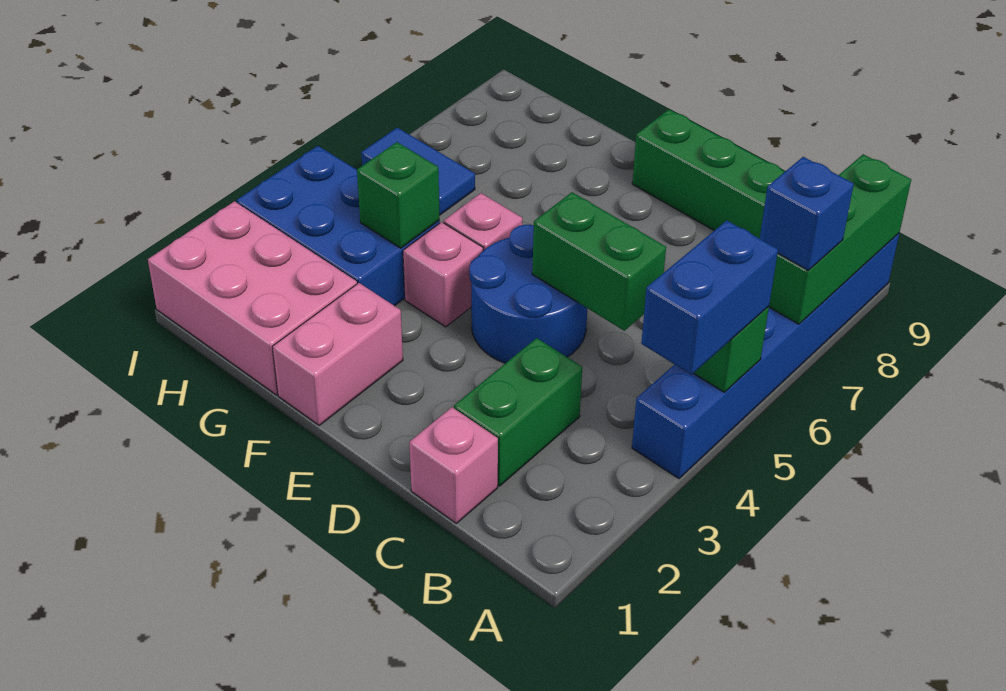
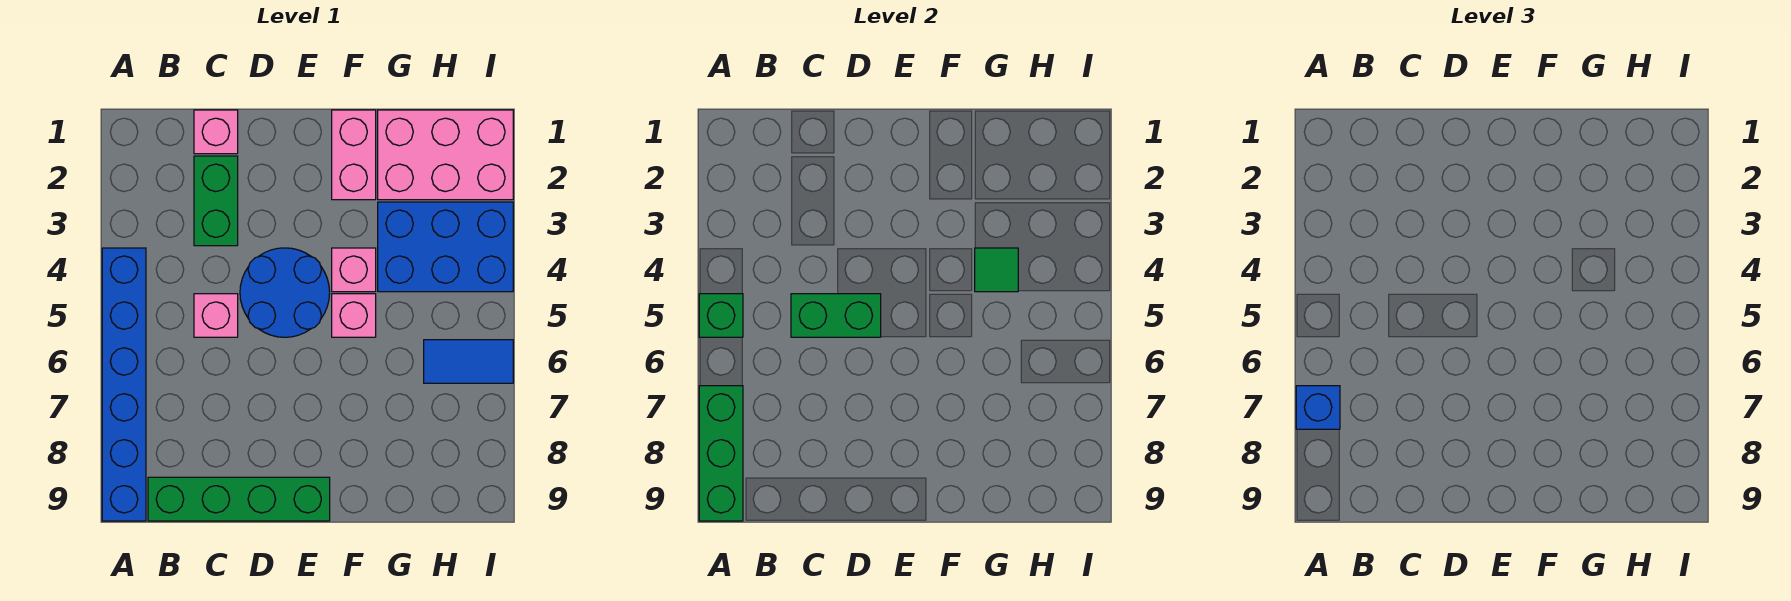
blue brick A4:A5 level 3 -> none
none -> pink brick C5 level 1
green brick G4 level 2 -> green tile G4 level 2

